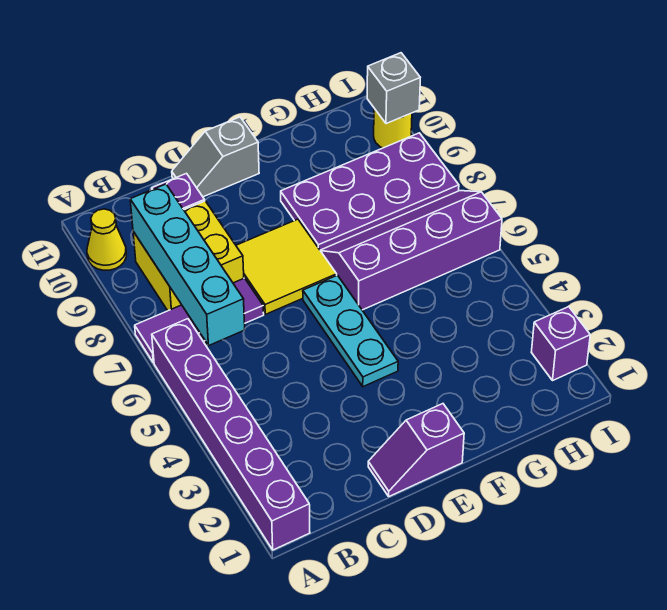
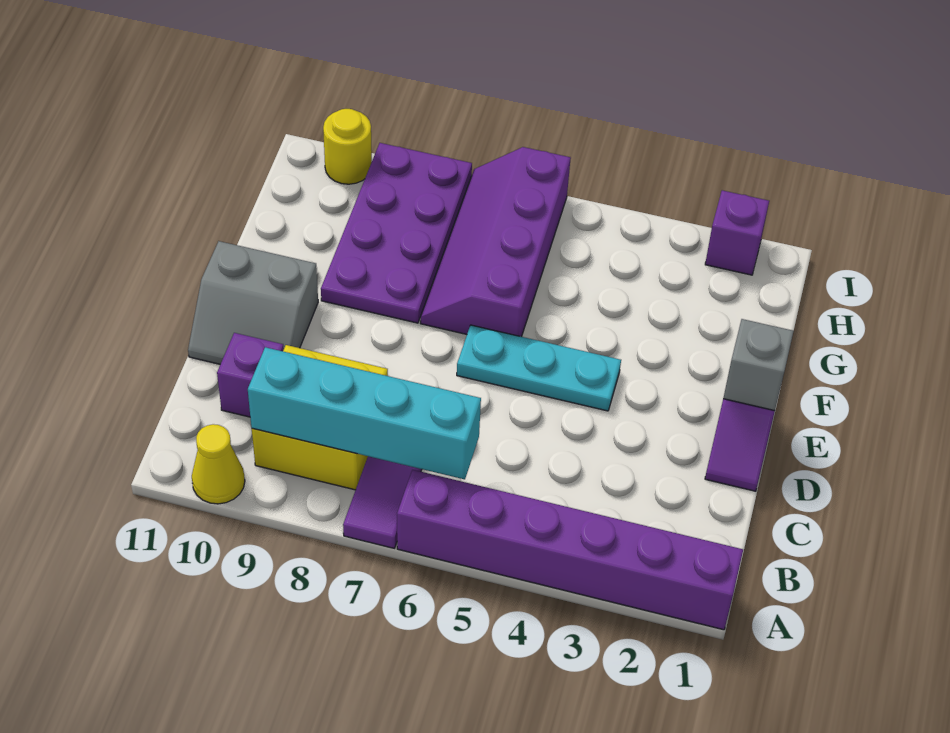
yellow tile D7:E8 level 1 -> none
grey slope D11:E11 level 1 top E -> grey slope D10:E11 level 1 top E
grey brick I10 level 2 -> grey brick E1 level 2

